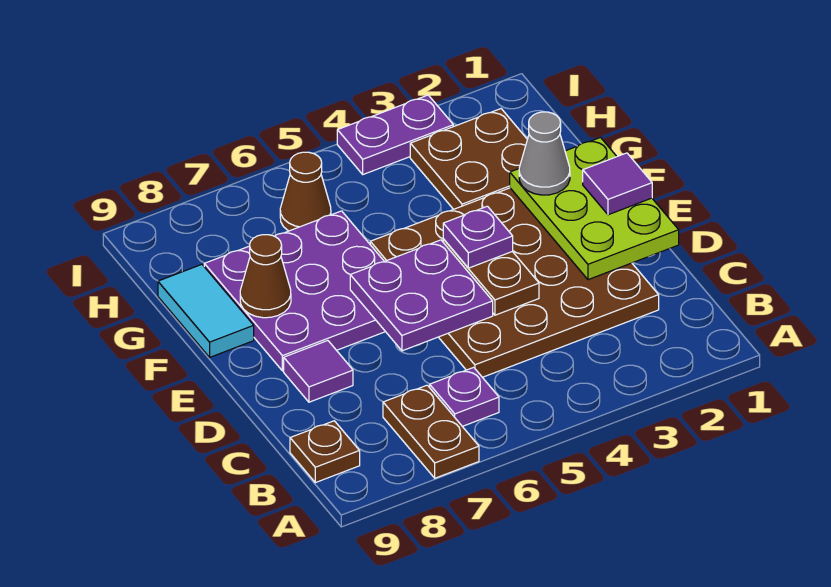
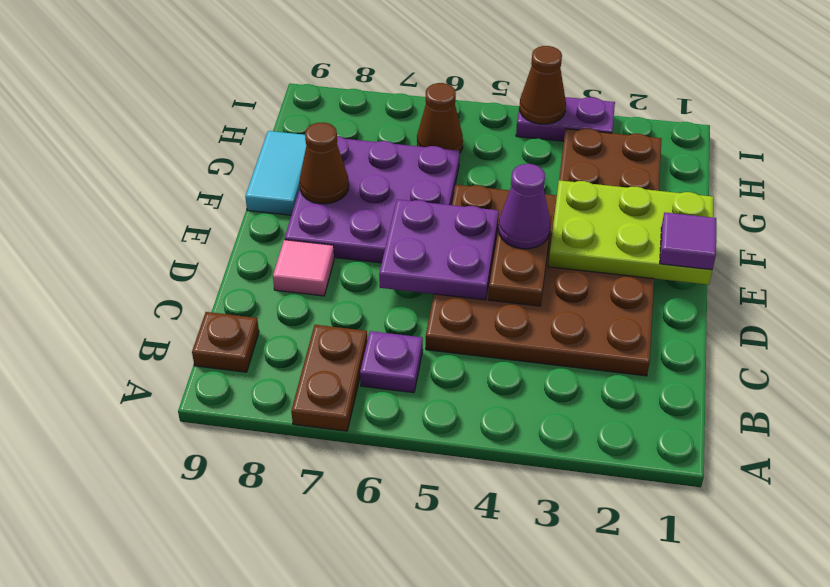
lime plate D1:F2 level 2 -> lime plate E1:F3 level 2
purple tile D8 level 1 -> pink tile D8 level 1
purple plate E4 level 3 -> purple cone E4 level 3
grey cone F2 level 3 -> none
none -> brown cone I4 level 2

